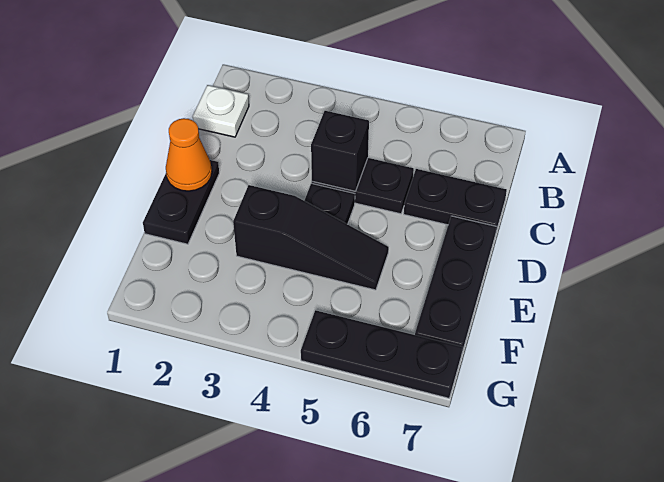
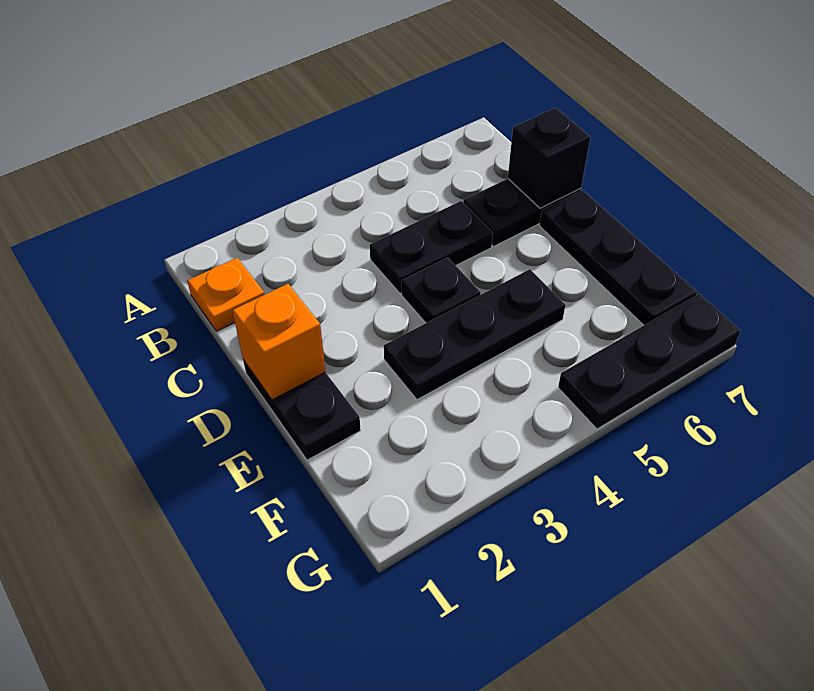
white plate B1 level 1 -> orange plate B1 level 1
black brick C4 level 2 -> black brick C7 level 2
orange cone D1 level 2 -> orange brick D1 level 2
black slope E3:E5 level 1 top 3 -> black plate E3:E5 level 1

